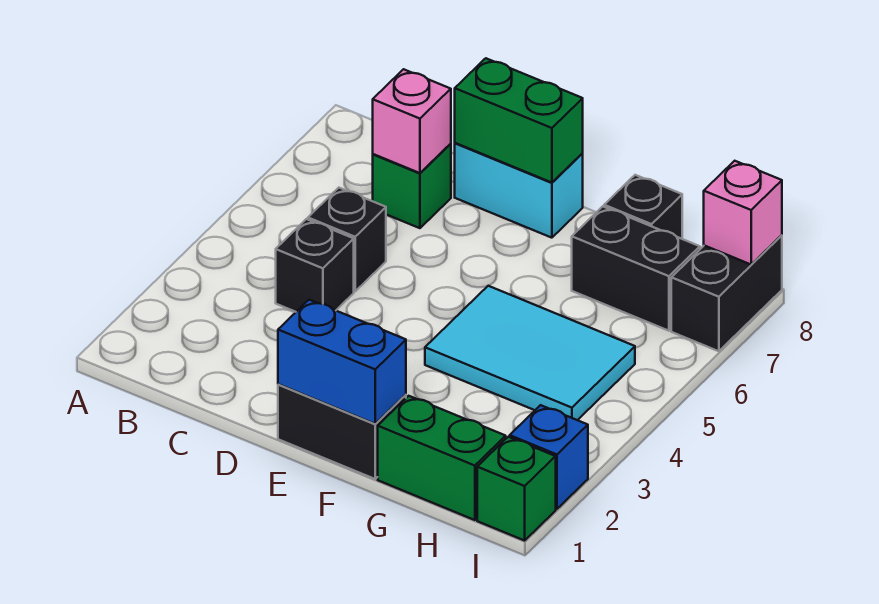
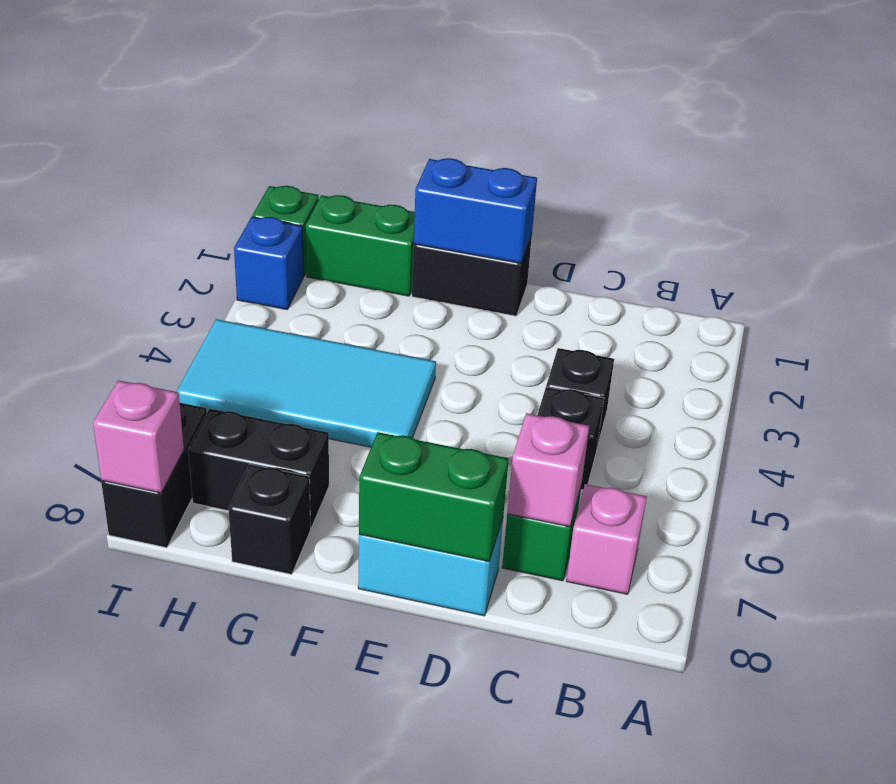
none -> pink brick B7 level 1
cyan tile F4:H5 level 1 -> cyan tile F4:I5 level 1

